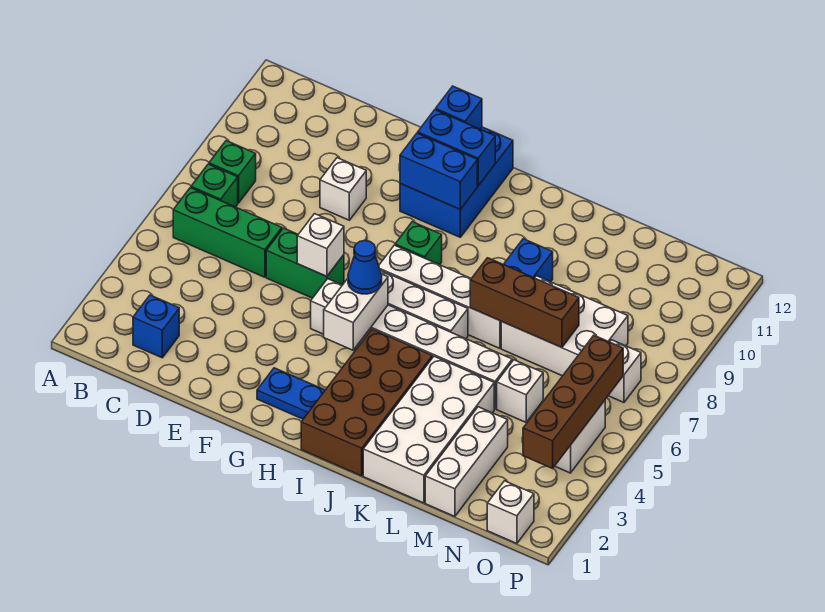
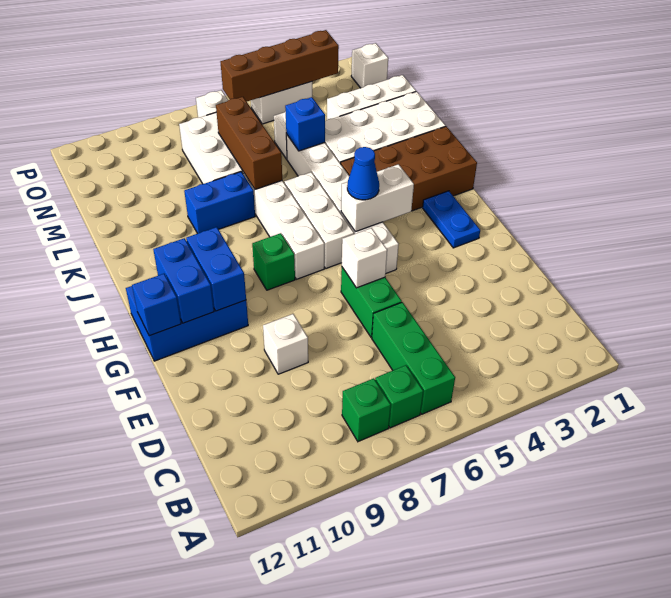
blue brick C2 level 1 -> blue brick L5 level 2

